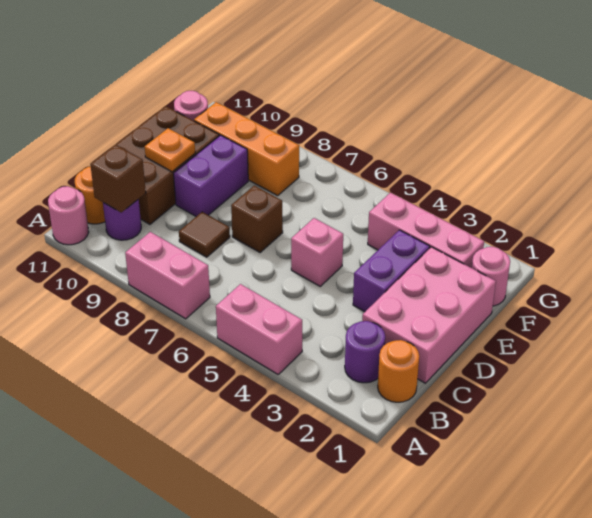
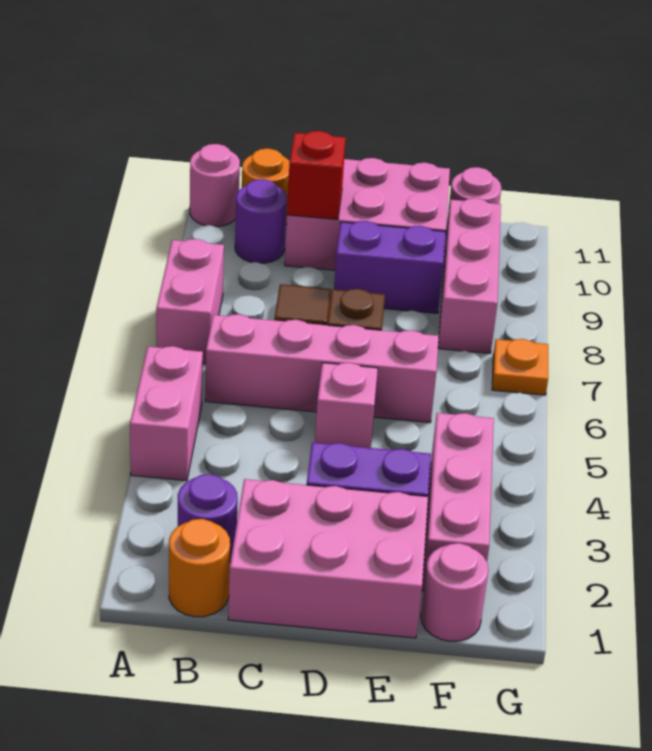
none -> pink brick B6:E6 level 1
brown brick B10 level 2 -> none
brown brick C10:E11 level 1 -> pink brick C10:E11 level 1
none -> red brick C10 level 2
orange plate D10 level 2 -> orange plate G7 level 1
orange brick F8:F10 level 1 -> pink brick F8:F10 level 1

